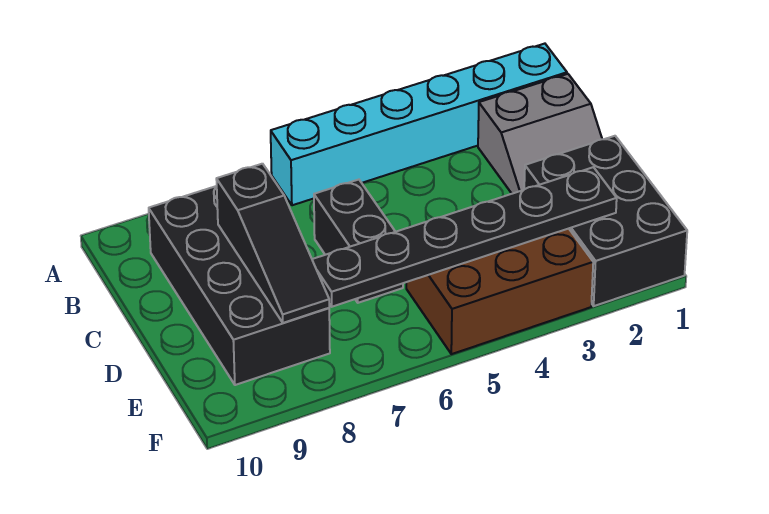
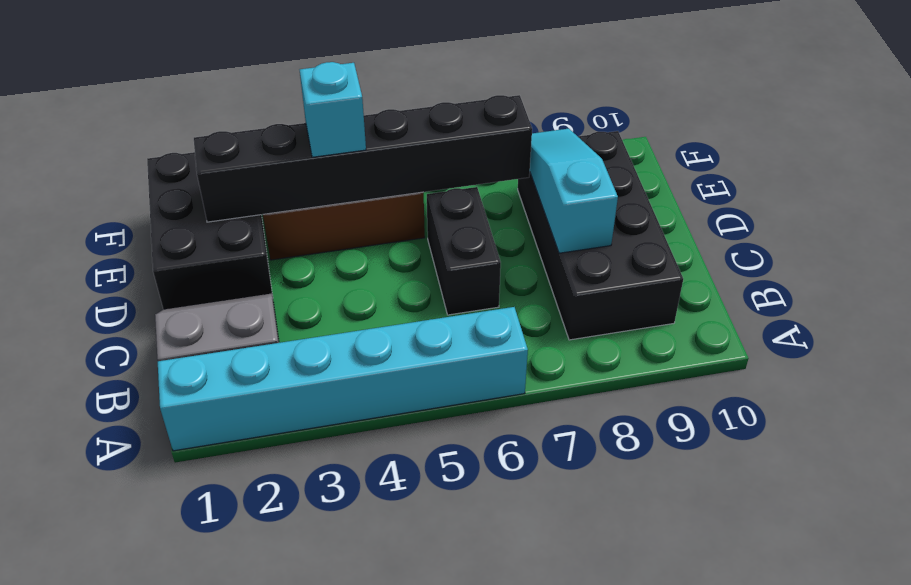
black slope C8:E8 level 2 top C -> cyan slope C8:E8 level 2 top C
black plate E2:E7 level 2 -> black brick E2:E7 level 2
none -> cyan brick E4 level 3

